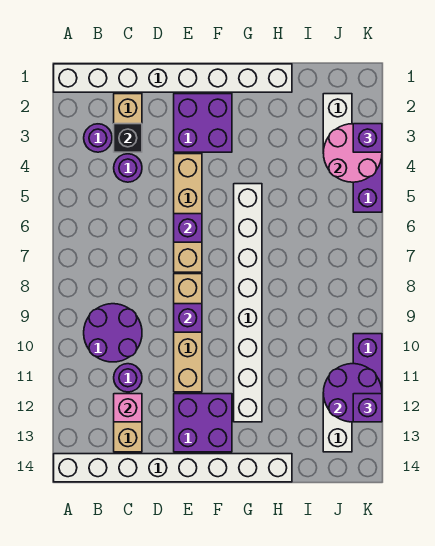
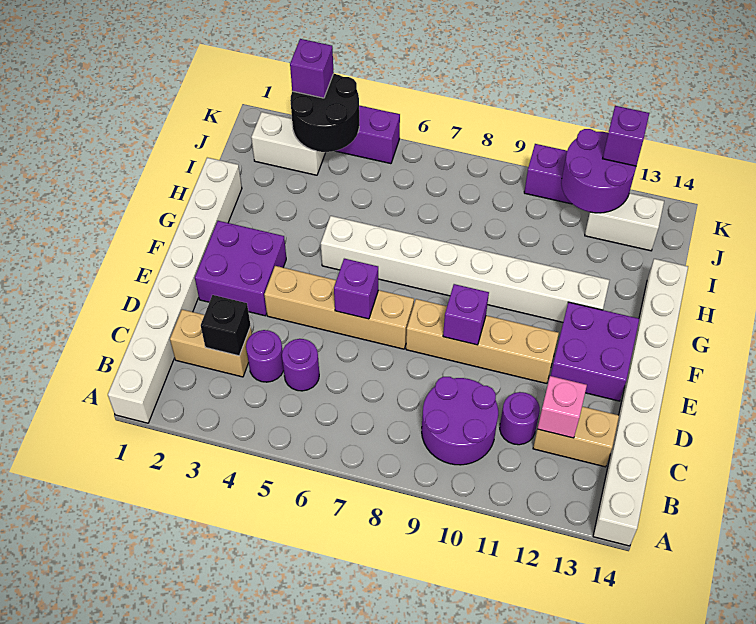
purple round brick B3 level 1 -> purple round brick C5 level 1
pink round brick J3:K4 level 2 -> black round brick J3:K4 level 2

